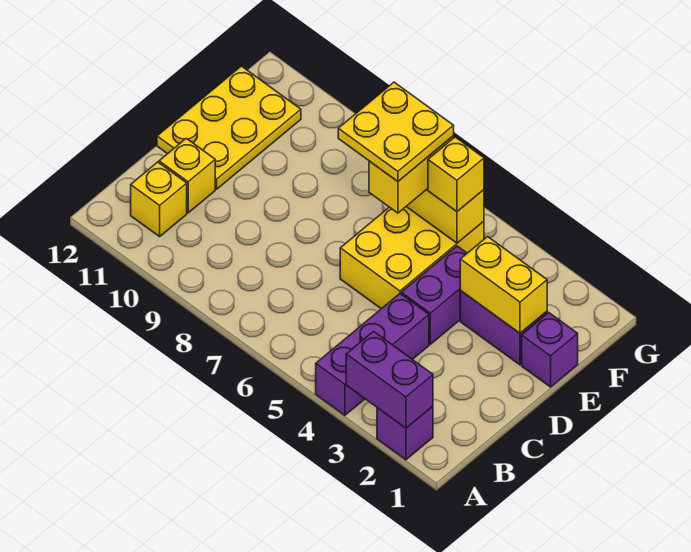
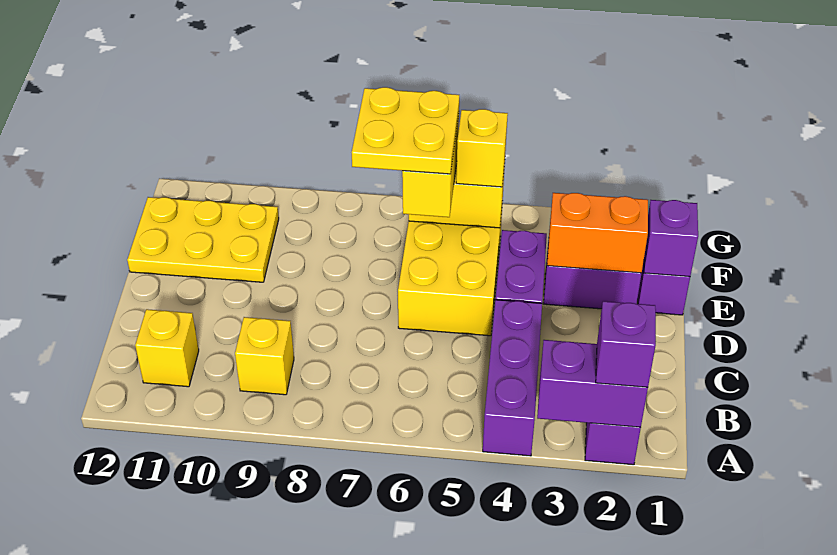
none -> purple brick A2 level 3
yellow brick C11 level 1 -> yellow brick B9 level 1
yellow plate D11:F12 level 1 -> yellow plate E10:F12 level 1
none -> purple brick E1 level 2
yellow brick E2:E3 level 2 -> orange brick E2:E3 level 2

